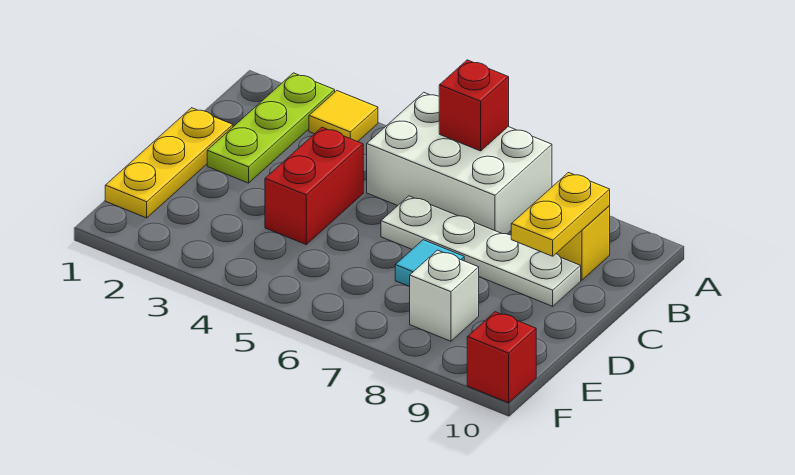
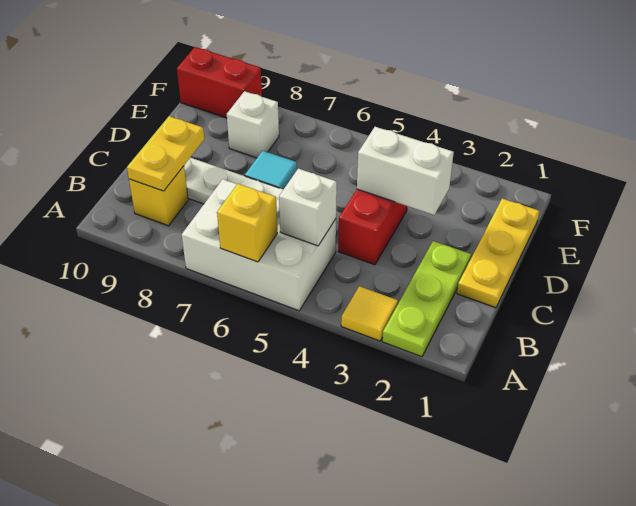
red brick A6 level 2 -> yellow brick A6 level 2
none -> white brick B5 level 2
none -> white brick D3:D4 level 2
red brick F10 level 1 -> red brick F9:F10 level 1

